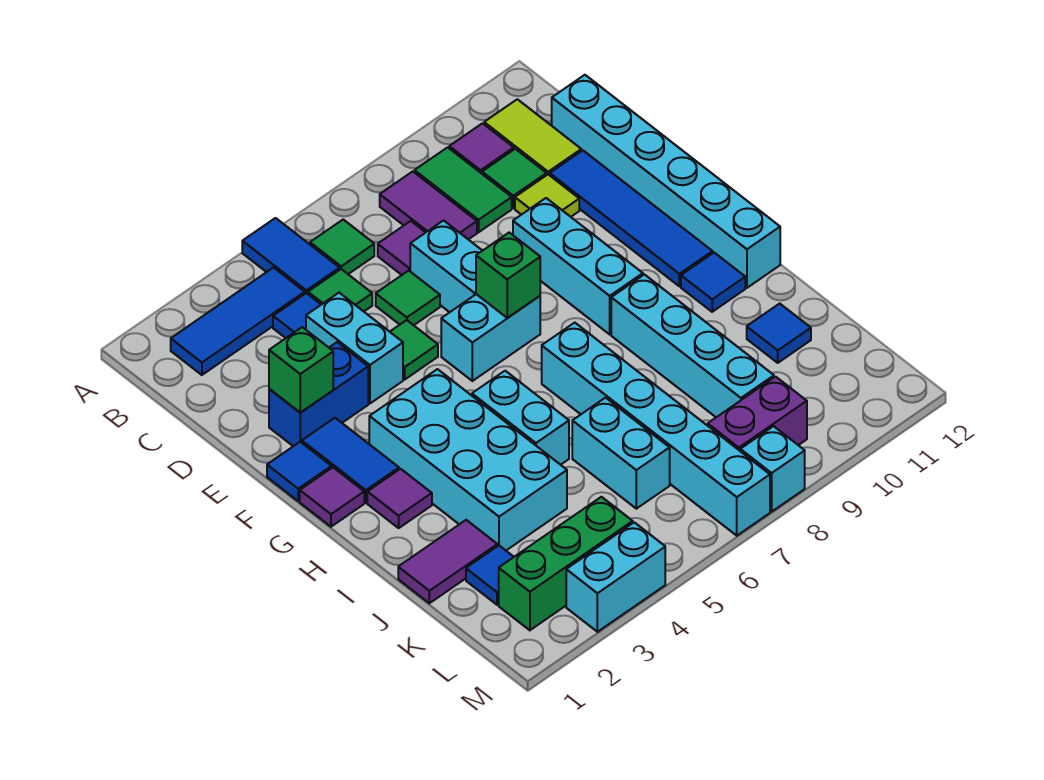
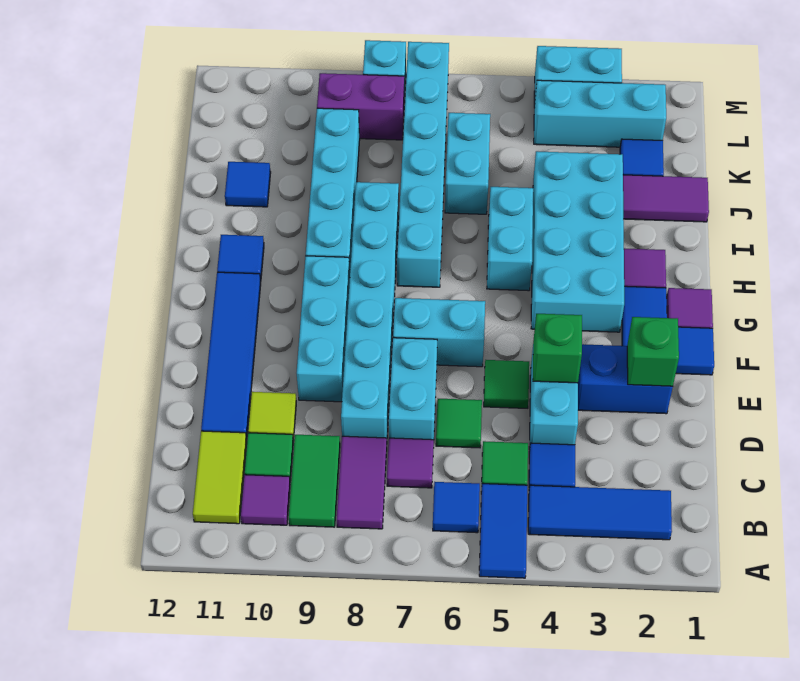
green tile B6 level 1 -> blue tile B6 level 1
cyan brick C12:H12 level 1 -> cyan brick D8:I8 level 1
green brick F7 level 2 -> green brick E4 level 2
green brick L2:L4 level 1 -> cyan brick L2:L4 level 1

